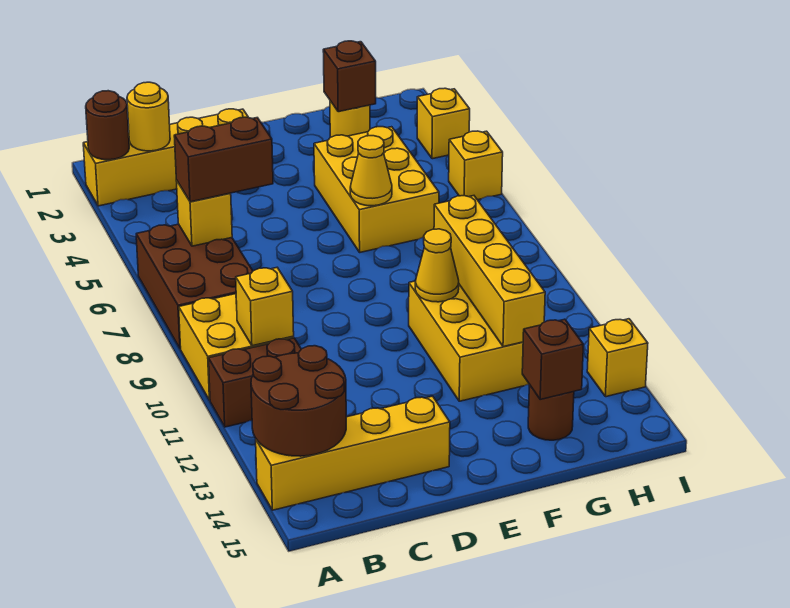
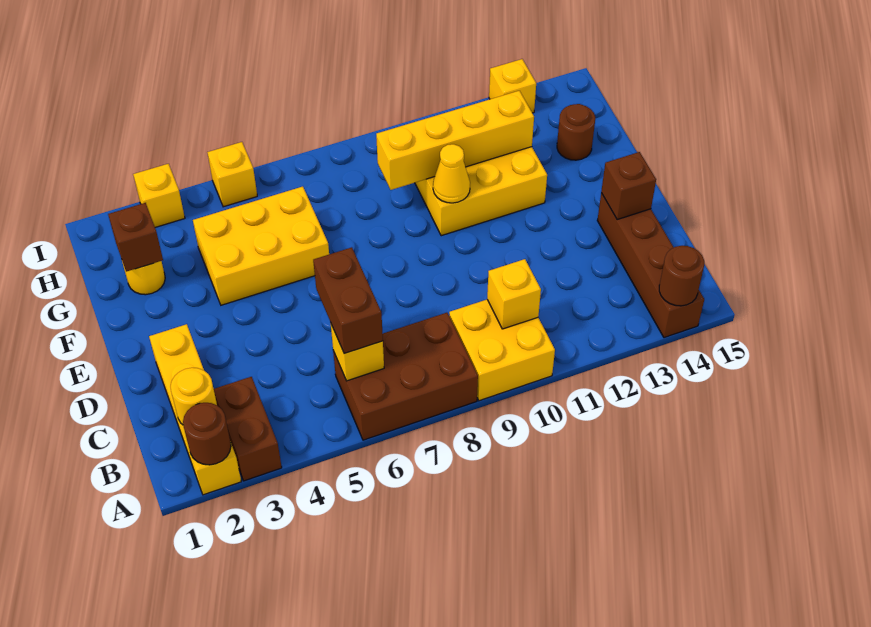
brown brick A11:B11 level 1 -> brown brick A3:B3 level 1
brown round brick A13:B14 level 2 -> brown round brick A14 level 2
yellow brick A14:D14 level 1 -> brown brick A14:D14 level 1
yellow cone F6 level 2 -> none
brown brick G14 level 2 -> brown brick D14 level 2

